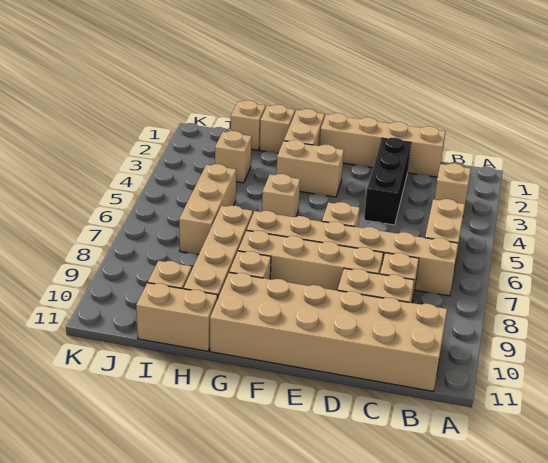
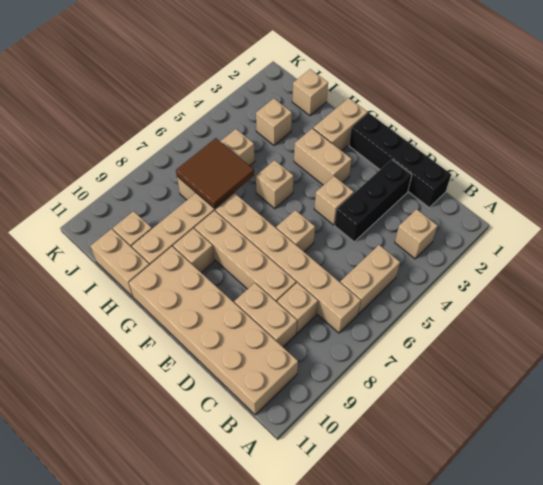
tan brick C1:F1 level 1 -> black brick C1:F1 level 1
tan brick H1 level 1 -> tan brick E4 level 1
none -> brown tile H6:I7 level 2

